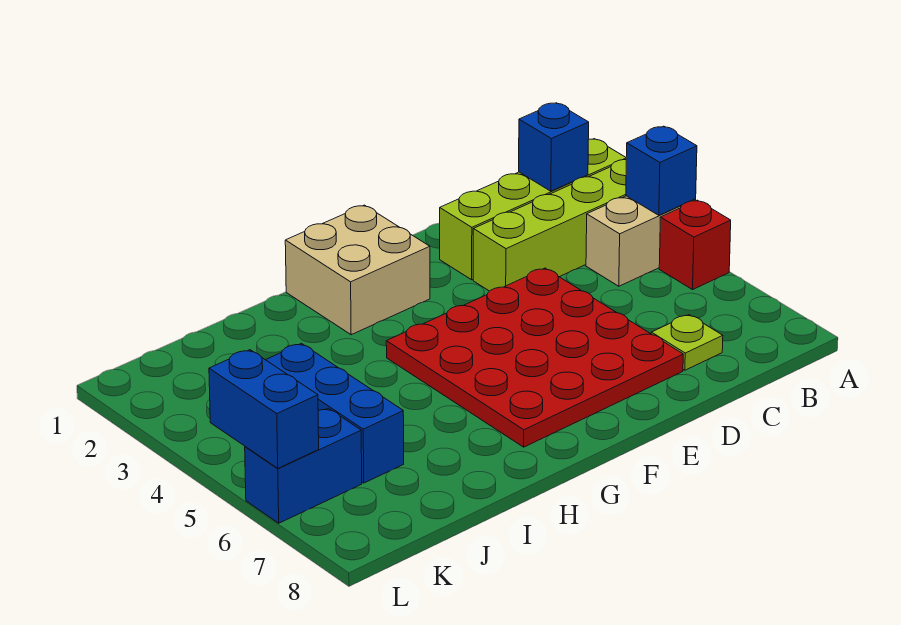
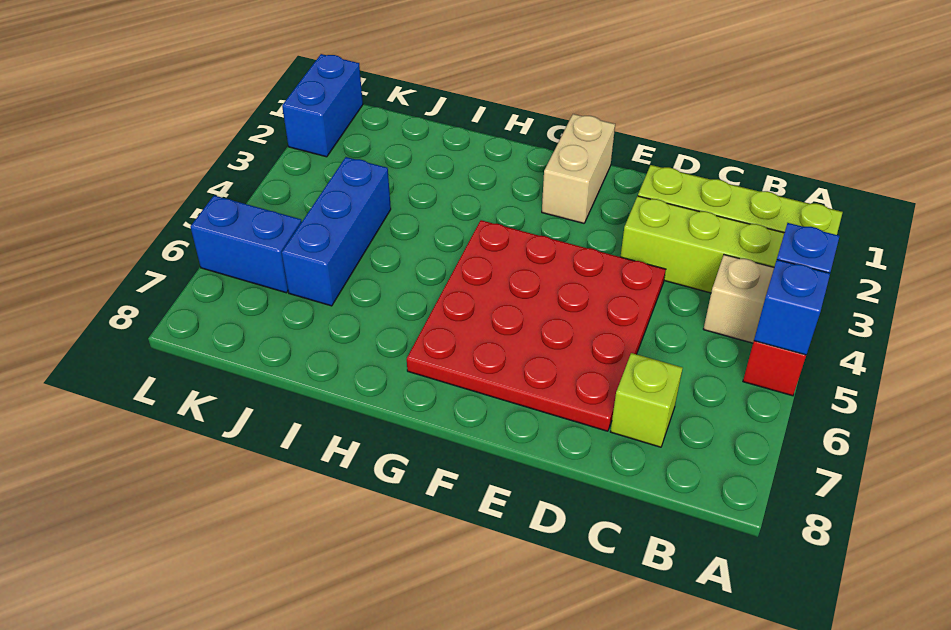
blue brick B2 level 2 -> blue brick A5 level 2
lime plate C7 level 1 -> lime brick C7 level 1
tan brick F1:G2 level 1 -> tan brick F1:F2 level 1
blue brick L5:L6 level 2 -> blue brick L1:L2 level 1

